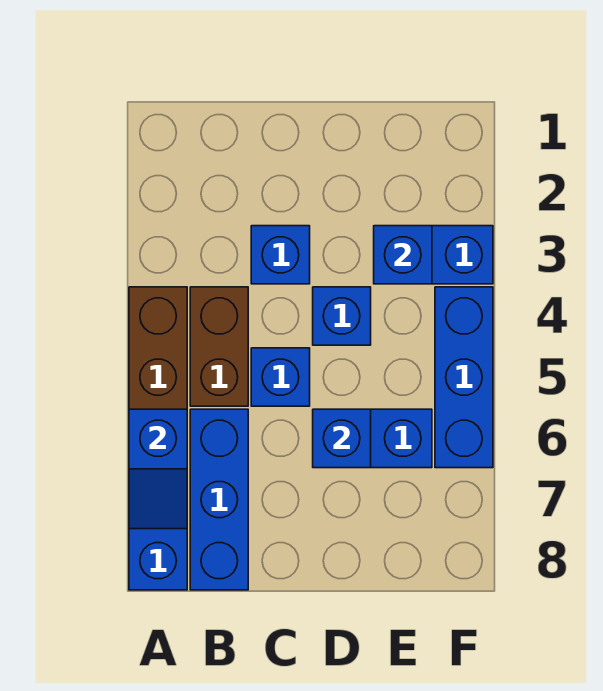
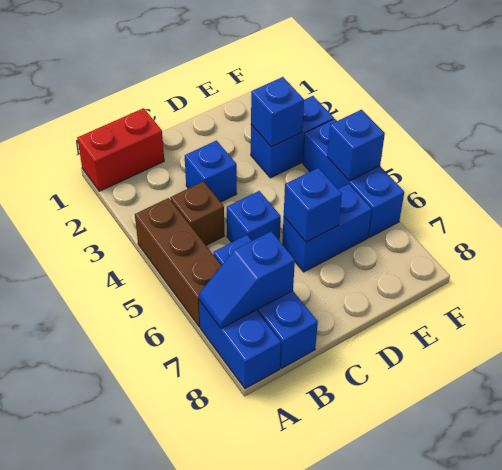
none -> red brick A1:B1 level 1
blue slope A6:A7 level 2 top 6 -> blue slope A7:B7 level 2 top B
brown brick B4:B5 level 1 -> brown brick B4 level 1
blue brick D4 level 1 -> blue brick F5 level 2

